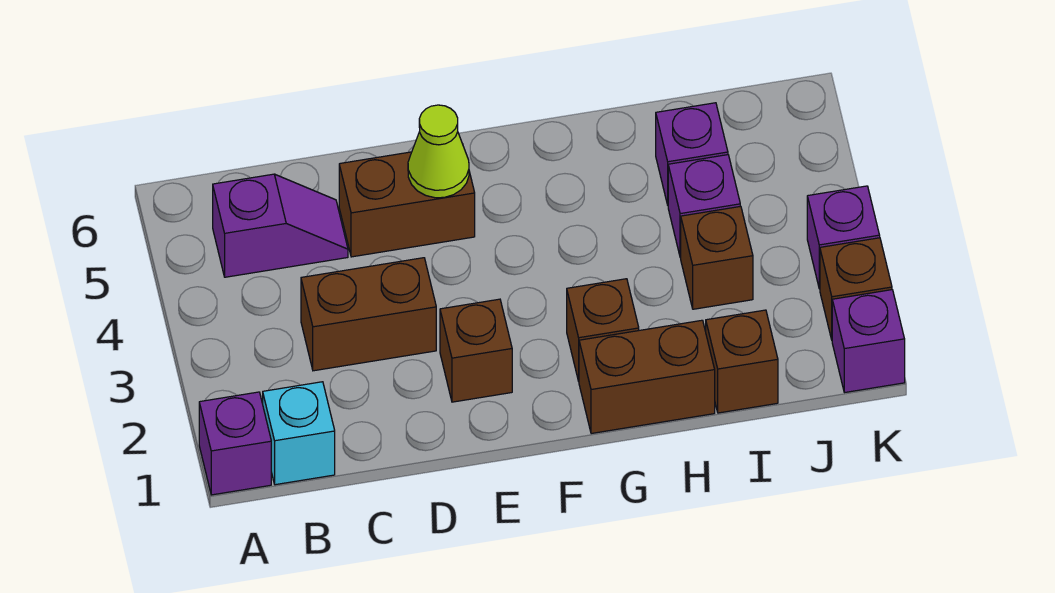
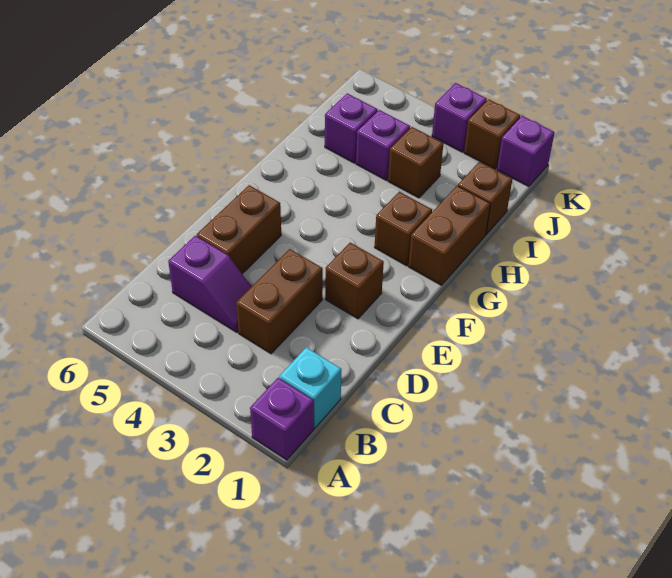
purple slope B5:C5 level 1 top B -> purple slope C4:C5 level 1 top 5
lime cone E5 level 2 -> none

